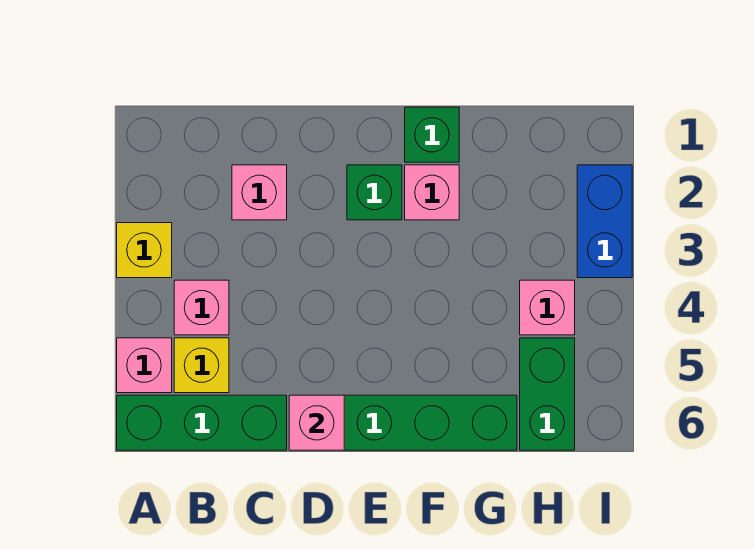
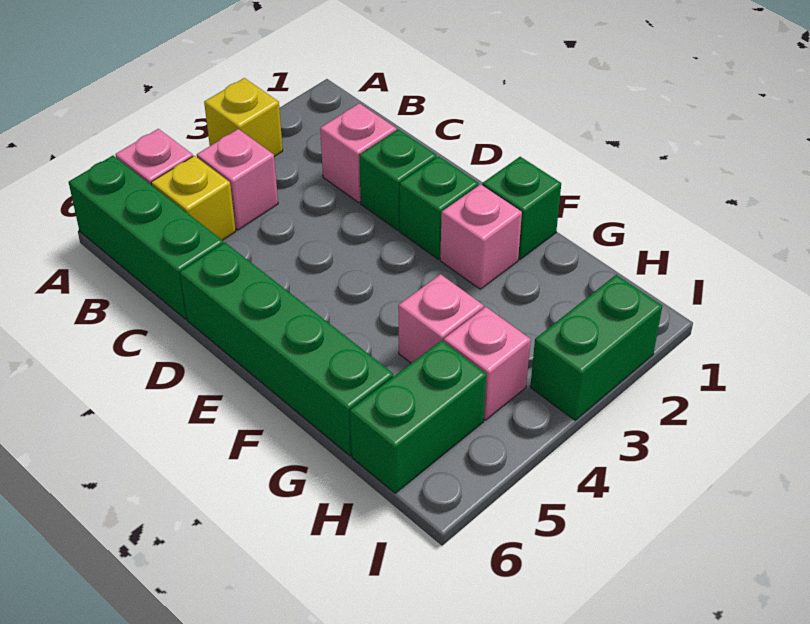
none -> green brick D2 level 1
pink brick D6 level 2 -> pink brick G4 level 1
blue brick I2:I3 level 1 -> green brick I2:I3 level 1

